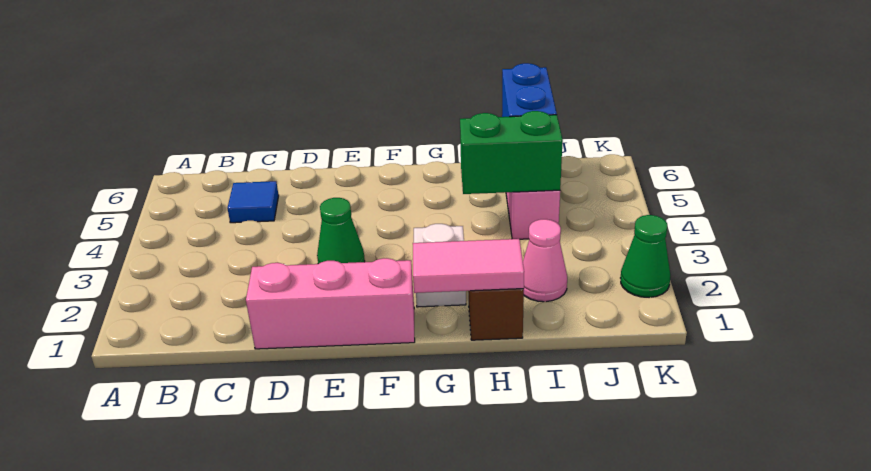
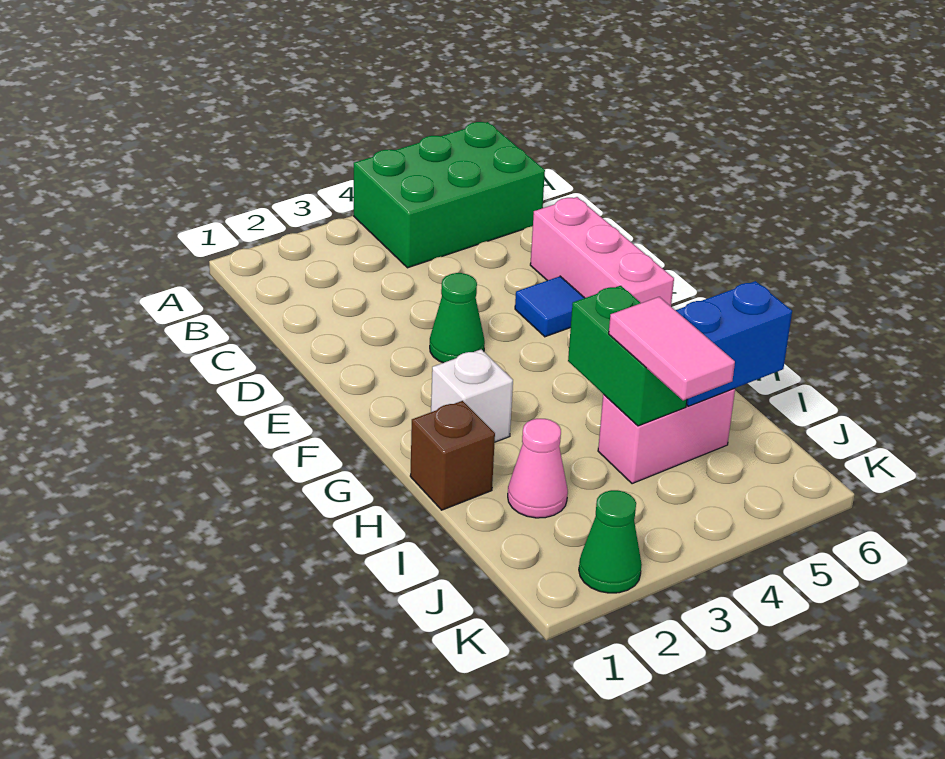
none -> green brick A4:B6 level 1
blue tile C5 level 1 -> blue tile E5 level 1
pink brick D1:F1 level 1 -> pink brick D6:F6 level 1
pink tile G1:H1 level 2 -> pink tile I4:J4 level 3

